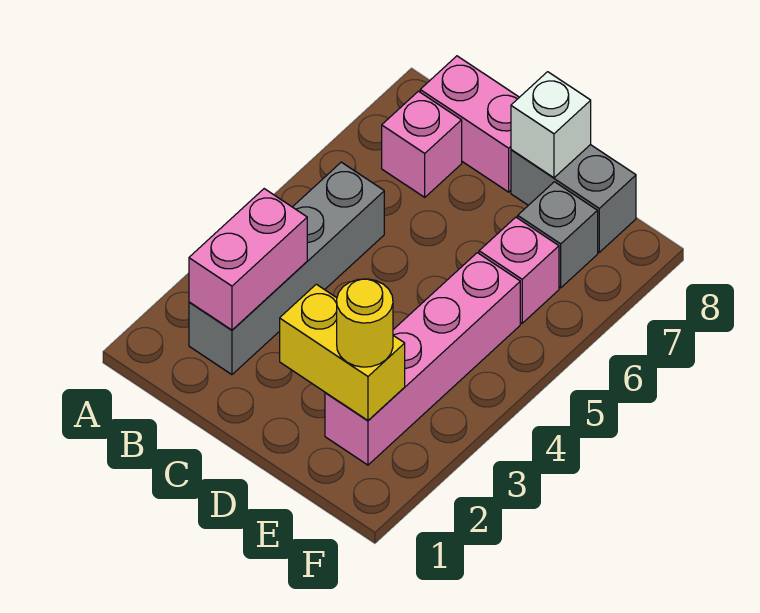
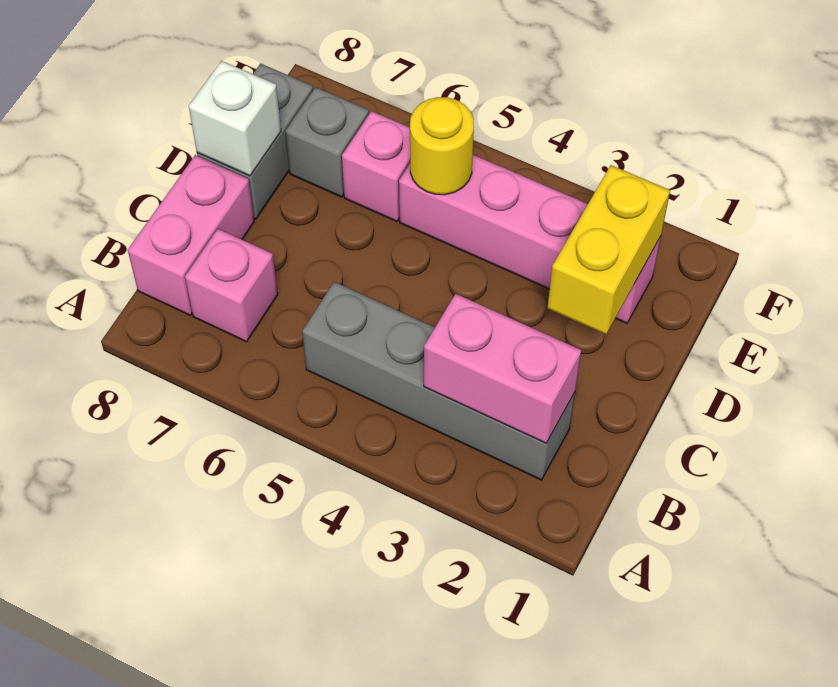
yellow round brick E2 level 3 -> yellow round brick E5 level 2

